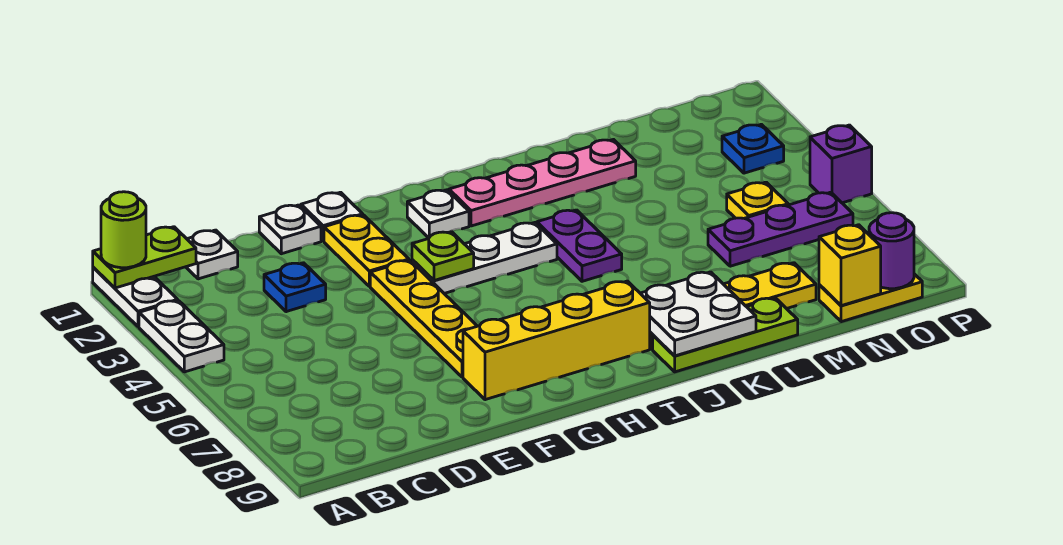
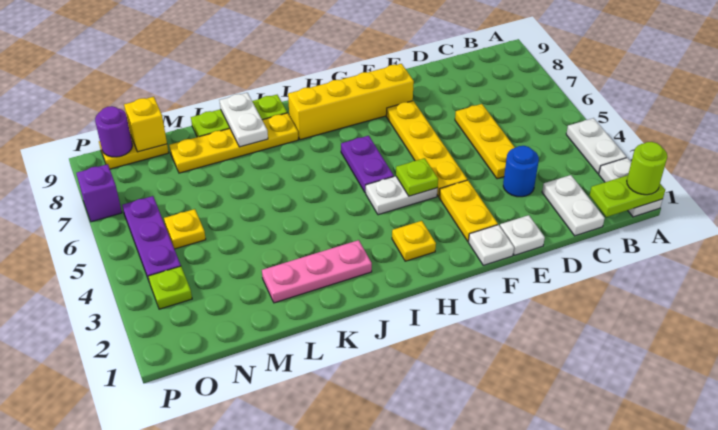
white plate C1 level 1 -> white plate C1:C2 level 1
blue plate D3 level 1 -> blue round brick D3 level 1
none -> yellow plate D4:D6 level 1
white plate G4:I4 level 1 -> white plate G4:H4 level 1
white plate H2 level 1 -> yellow plate H2 level 1
pink plate I2:L2 level 1 -> pink plate J2:L2 level 1
purple plate J4:J5 level 1 -> purple plate H5:H6 level 1
white plate J8:K9 level 2 -> white plate K8:K9 level 2
purple plate M6:O6 level 1 -> purple plate O4:O6 level 1
blue plate O3 level 1 -> lime plate O3 level 1
purple brick P5 level 1 -> purple brick P7 level 1

